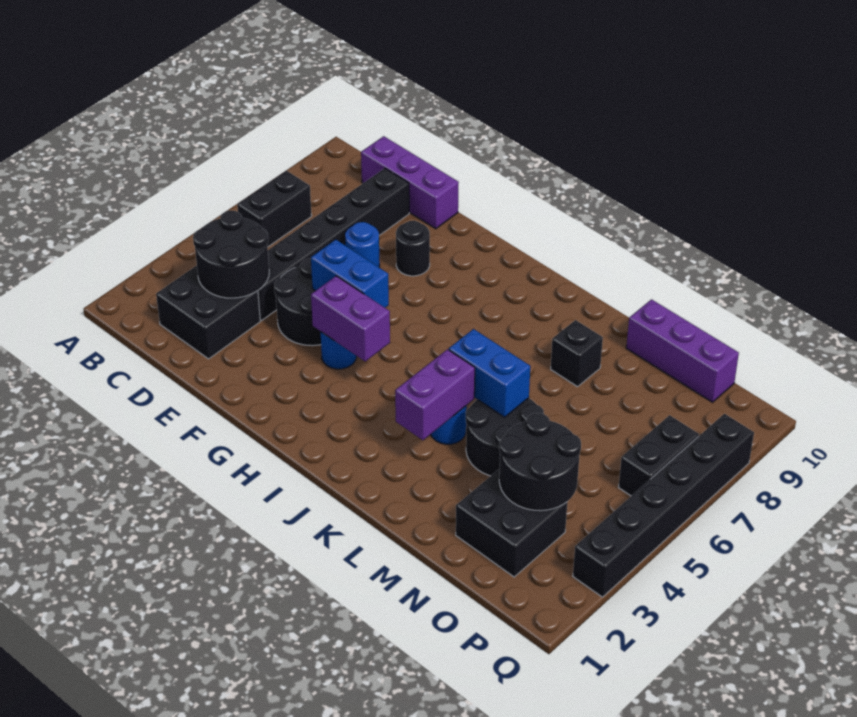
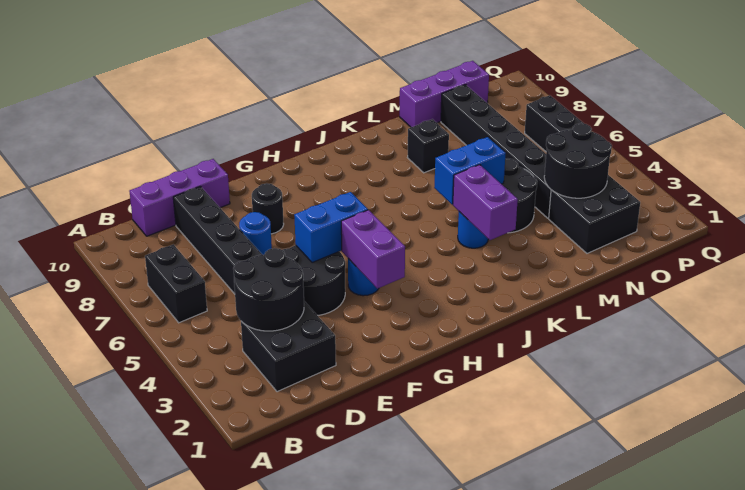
purple brick G4:H4 level 2 -> purple brick G3:G4 level 2
black brick Q3:Q8 level 1 -> black brick N4:N9 level 1

